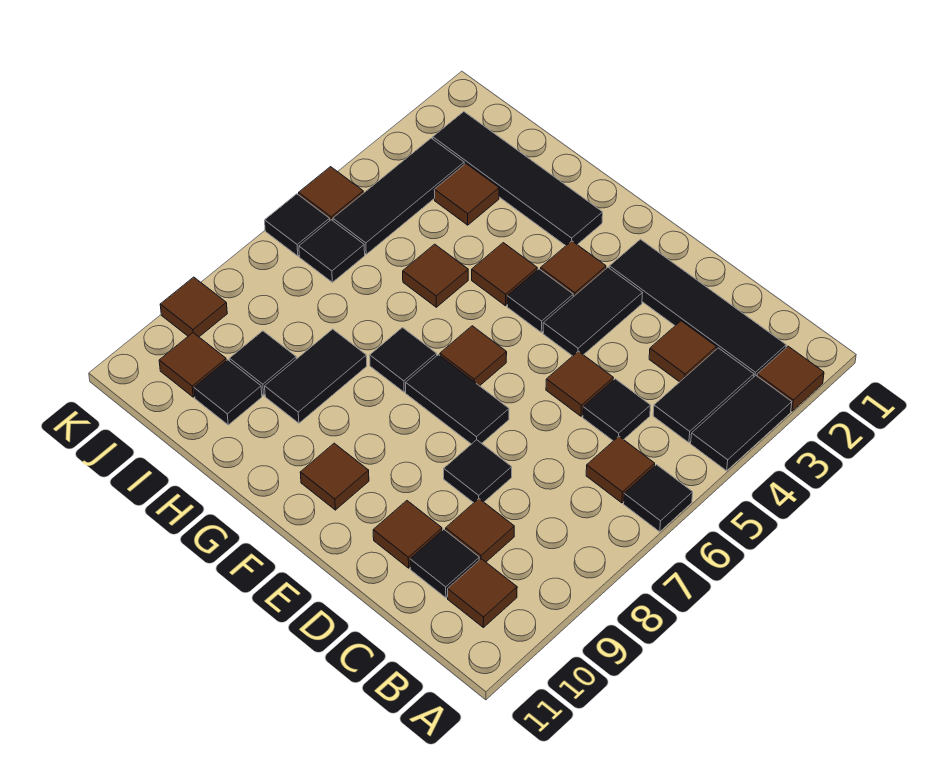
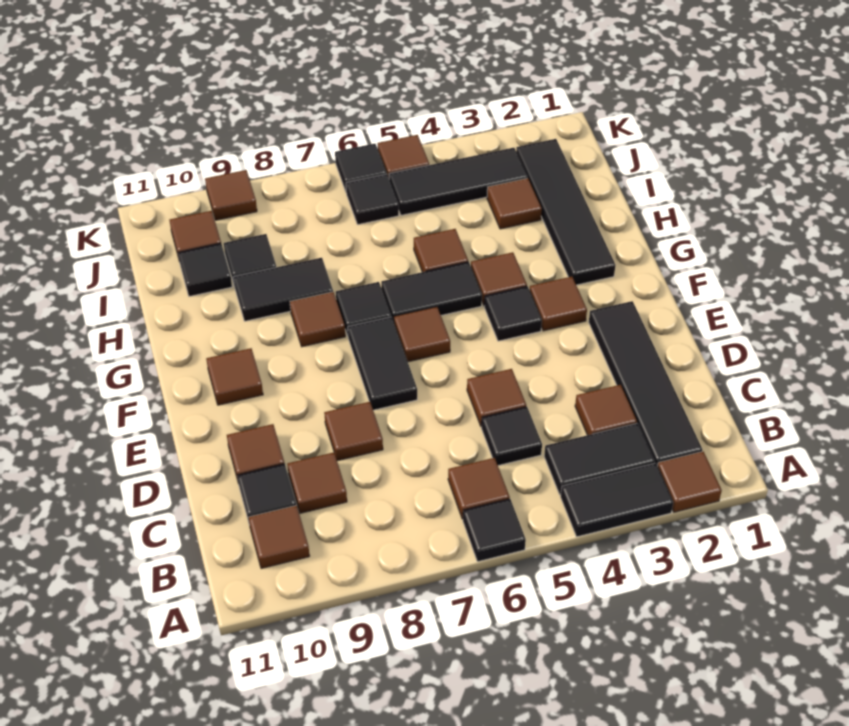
black tile D8 level 1 -> brown tile D8 level 1
black tile E3:E4 level 1 -> black tile G5:G6 level 1
none -> brown tile G8 level 1

